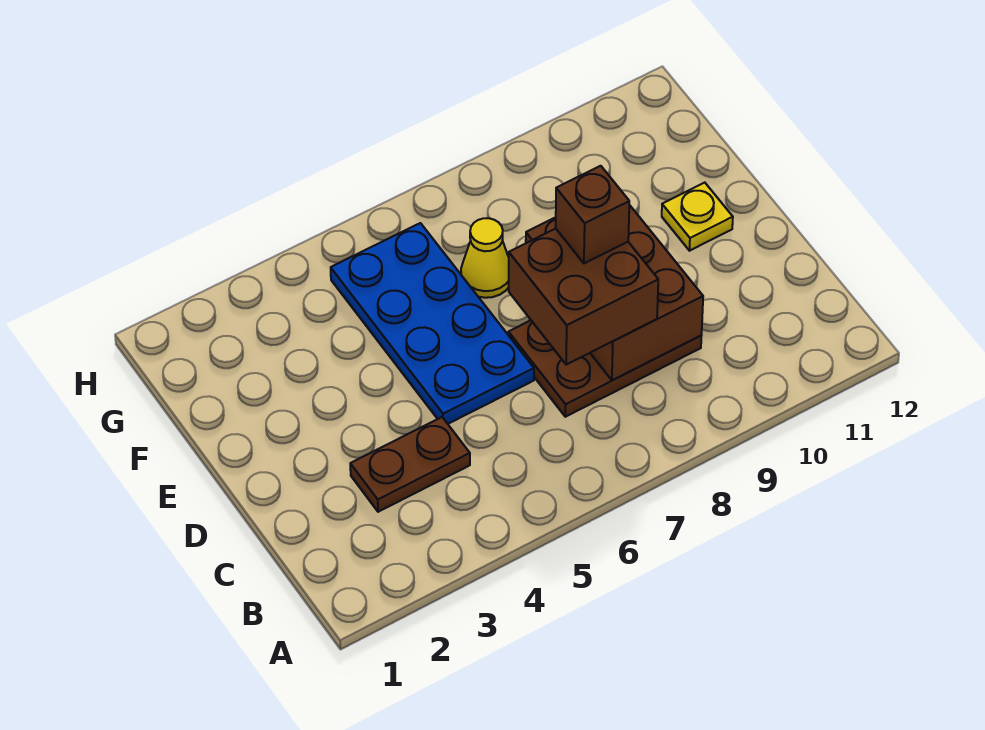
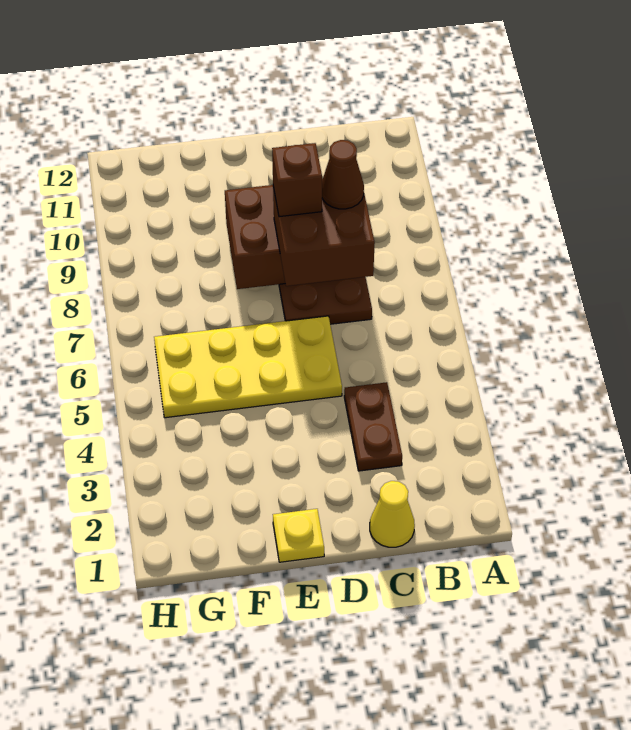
none -> brown cone C8 level 4
blue plate D5:G6 level 1 -> yellow plate D5:G6 level 1
yellow plate E11 level 1 -> yellow plate E1 level 1
yellow cone F7 level 1 -> yellow cone C1 level 1

